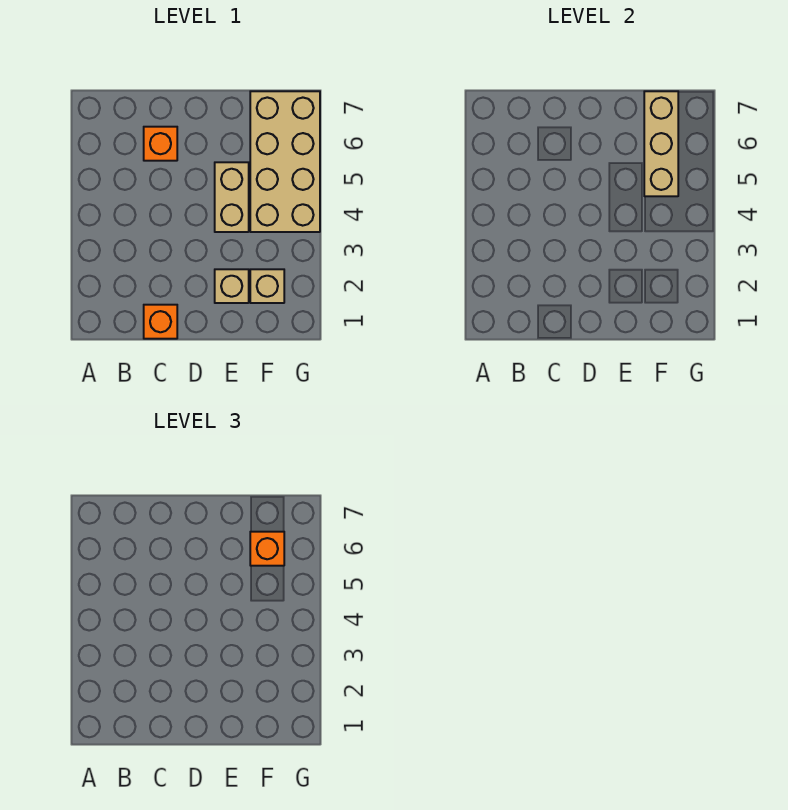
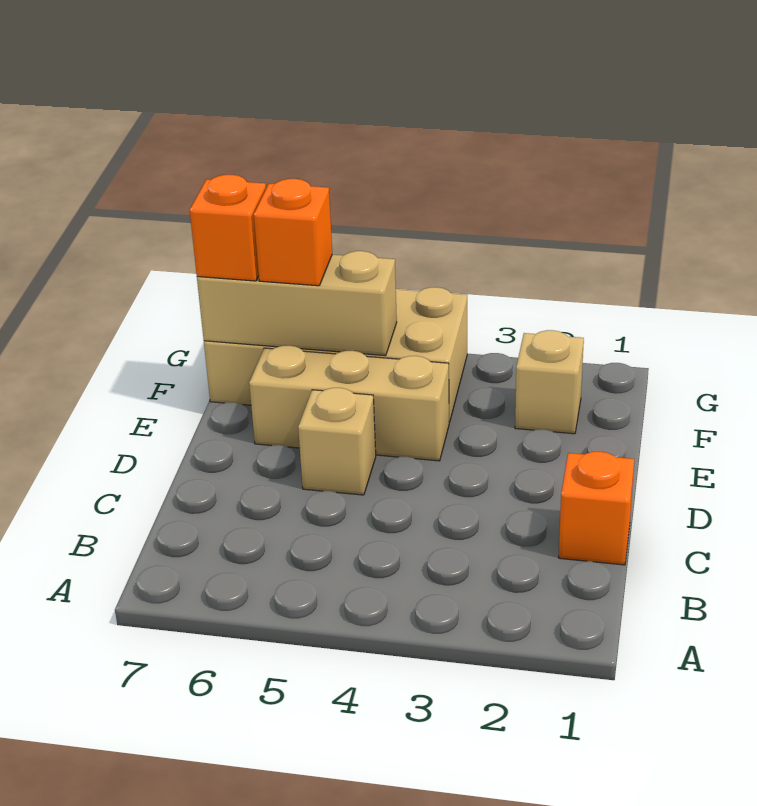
orange brick C6 level 1 -> orange brick F7 level 3
tan brick E2 level 1 -> tan brick D5 level 1
tan brick E4:E5 level 1 -> tan brick E4:E6 level 1

